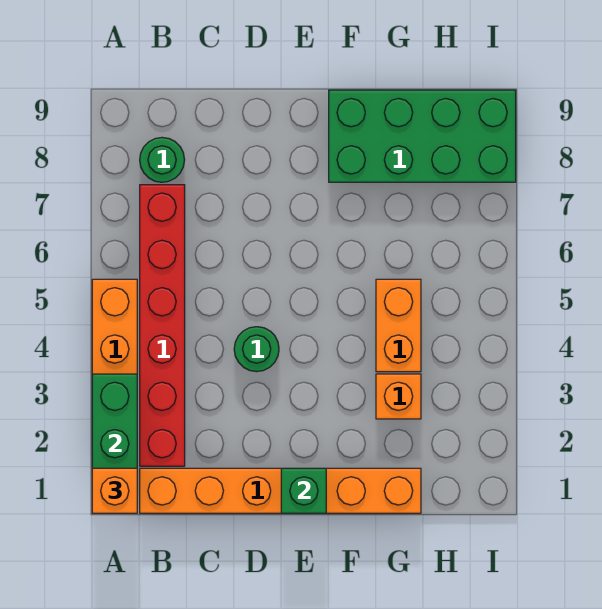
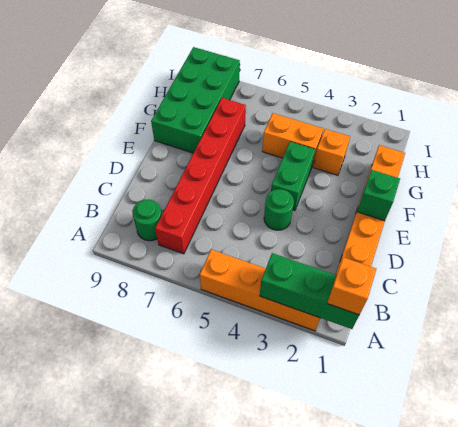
red brick B2:B7 level 1 -> red brick B7:G7 level 1
none -> green brick E4:F4 level 1

